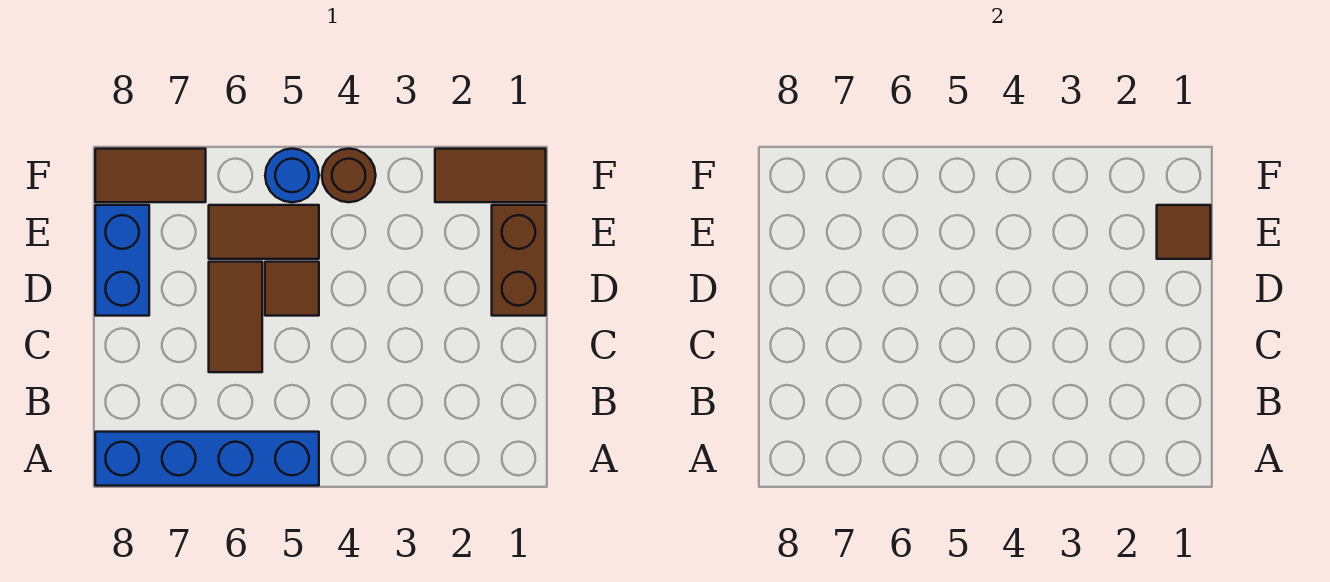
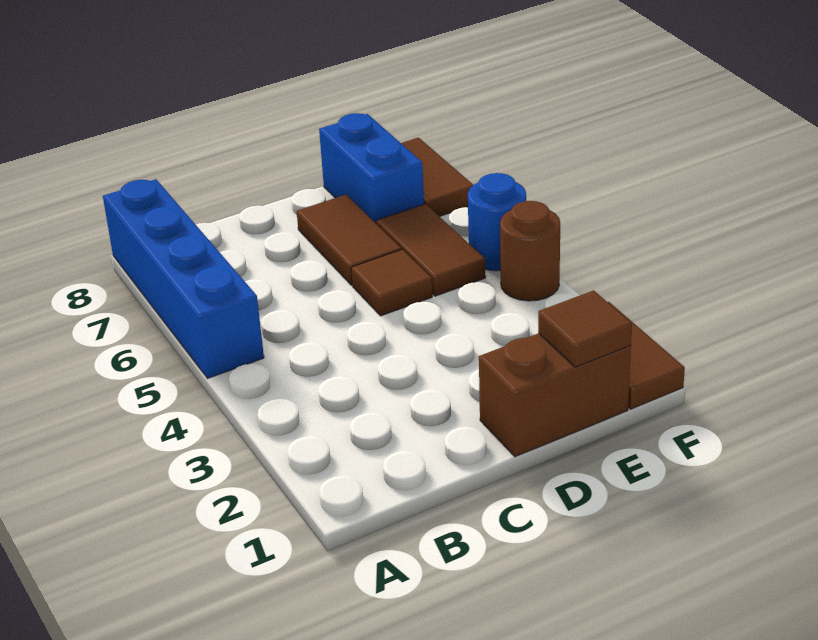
brown tile C6:D6 level 1 -> brown tile D6:D7 level 1
blue brick D8:E8 level 1 -> blue brick E7:E8 level 1

